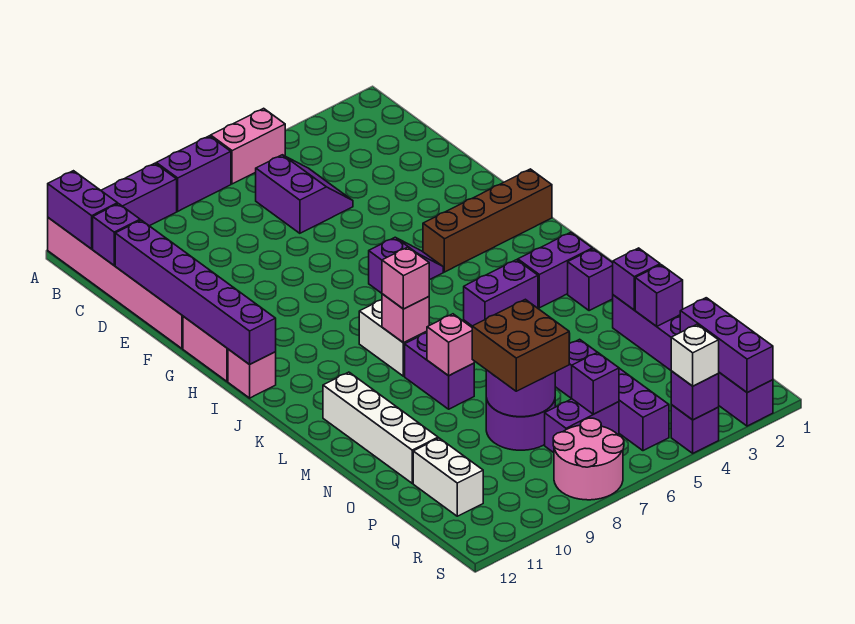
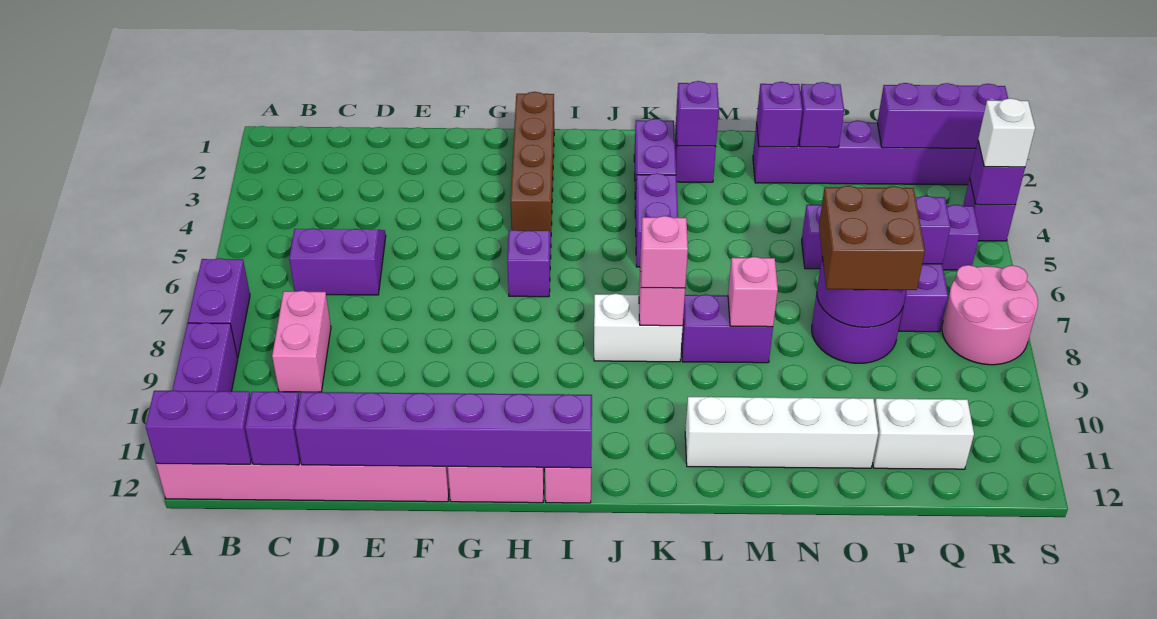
pink brick A5:A6 level 1 -> pink brick C8:C9 level 1
none -> purple brick L2 level 2

